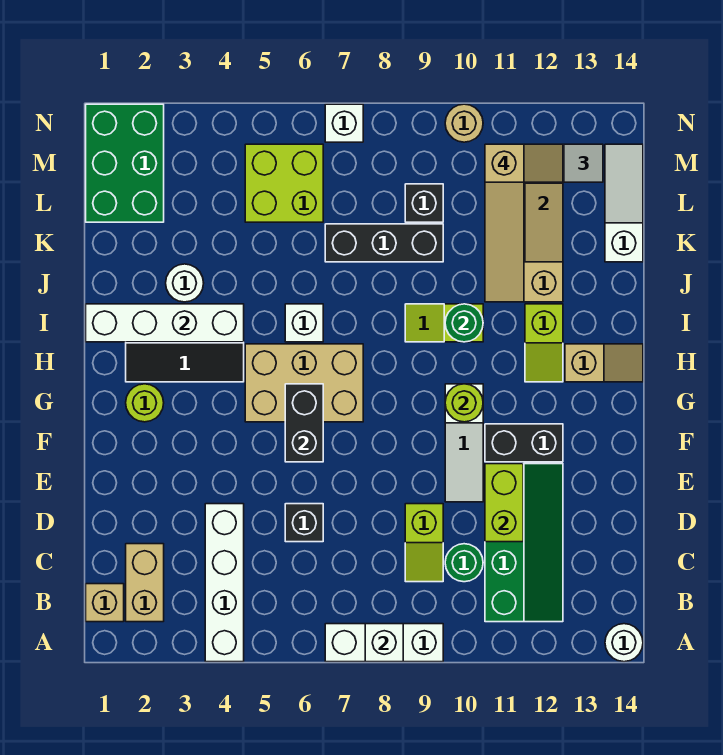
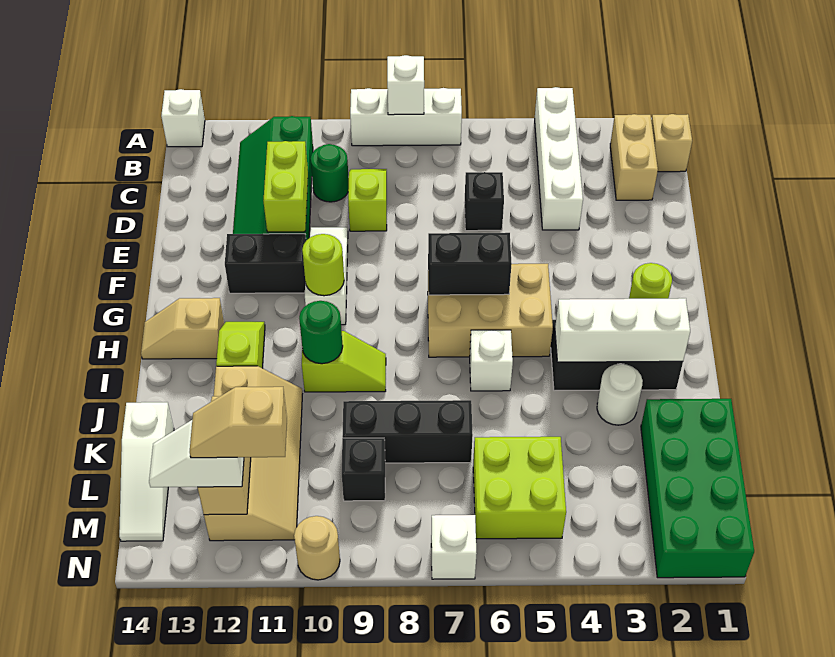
white round brick A14 level 1 -> white brick A14 level 1
black brick F6:G6 level 2 -> black brick G6:G7 level 2
white brick I1:I4 level 2 -> white brick I2:I4 level 2
green brick L1:N2 level 1 -> green brick K1:N2 level 1

